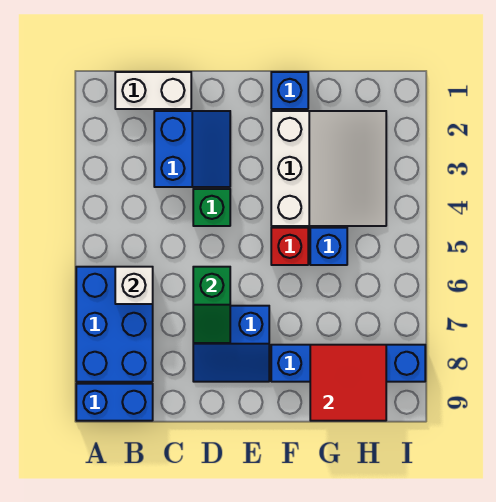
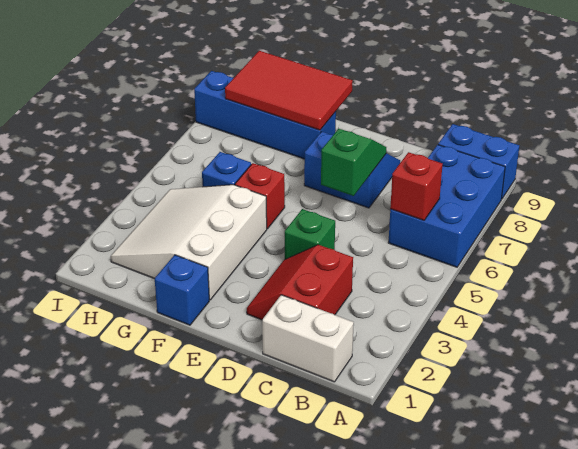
white brick B6 level 2 -> red brick B6 level 2
blue slope C2:D3 level 1 top C -> red slope C2:D3 level 1 top C
red tile G8:H9 level 2 -> red tile F8:H9 level 2

